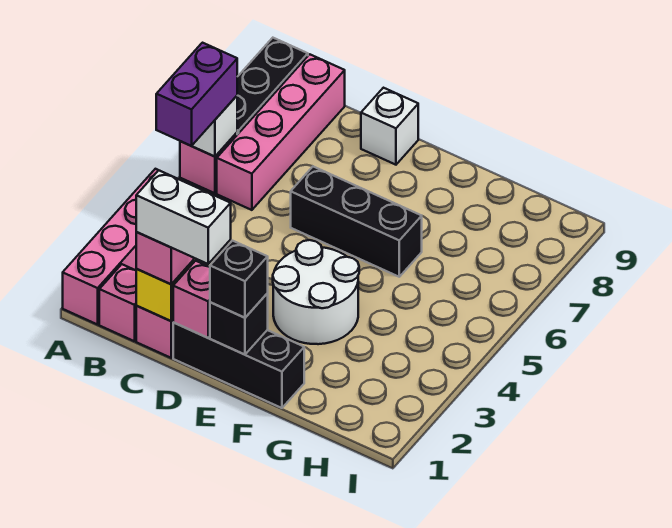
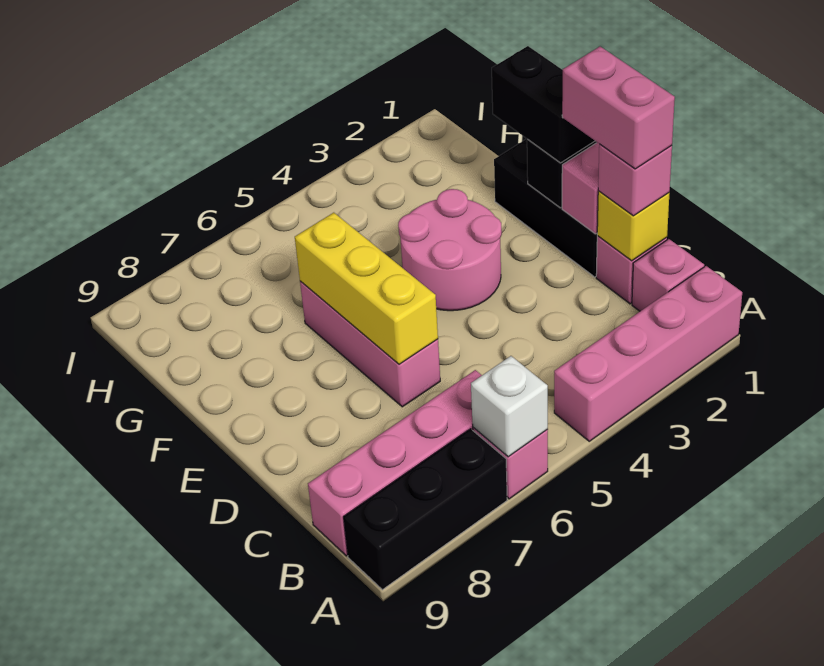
purple brick A5:A6 level 3 -> none
white brick C1:D1 level 4 -> pink brick C1:D1 level 4
black brick D6:F6 level 1 -> pink brick D6:F6 level 1
none -> yellow brick D6:F6 level 2
white brick D9 level 1 -> none
black brick E1 level 3 -> black brick E1:F1 level 3
white round brick E3:F4 level 1 -> pink round brick E3:F4 level 1

